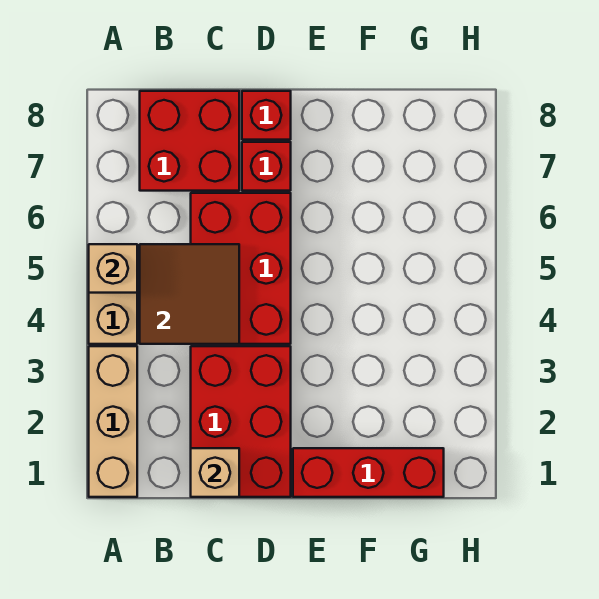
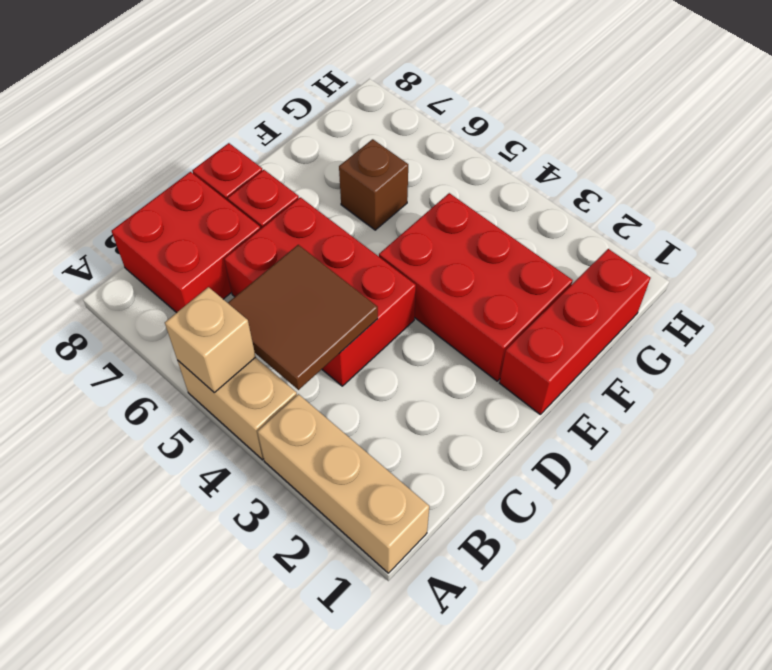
red brick C1:D3 level 1 -> red brick E2:F4 level 1
tan brick C1 level 2 -> none
none -> brown brick F6 level 1

